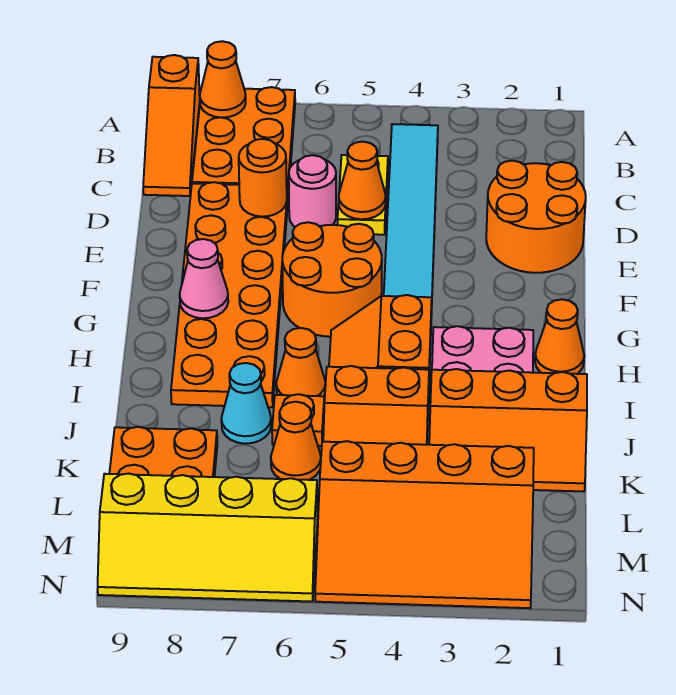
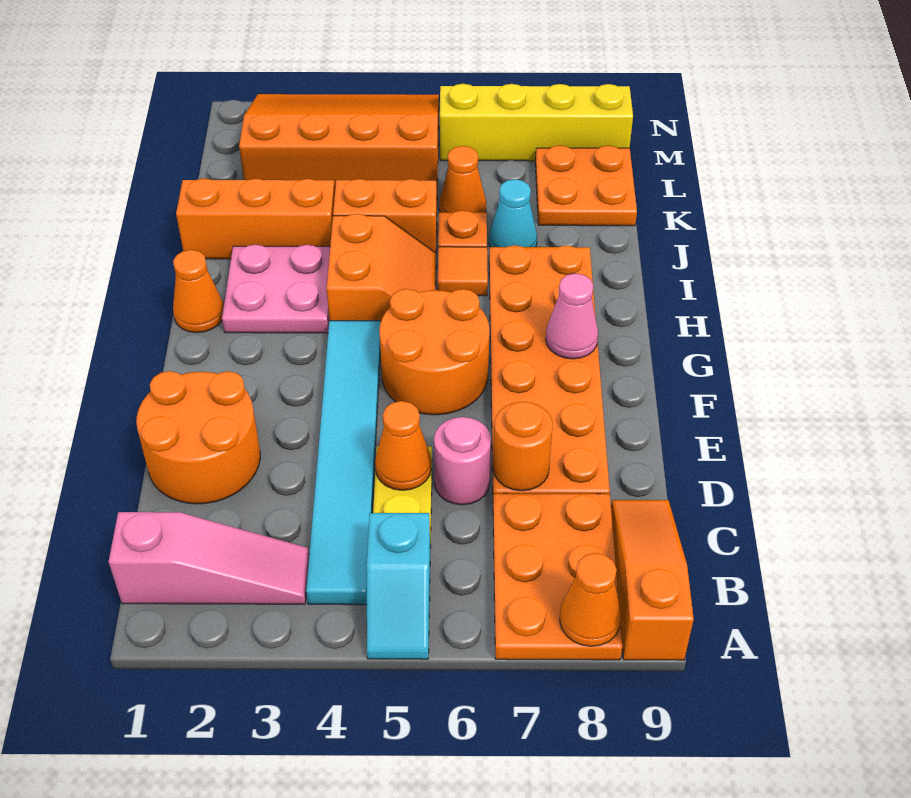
none -> cyan slope A5:B5 level 1 top B
none -> pink slope B1:B3 level 1 top 1
orange cone I6 level 1 -> orange tile I6 level 1

